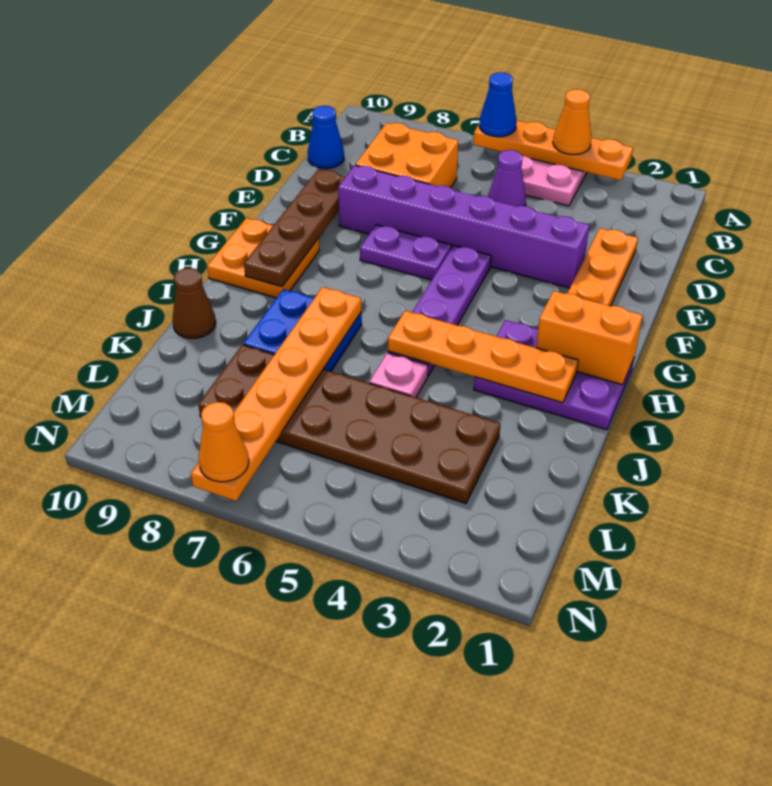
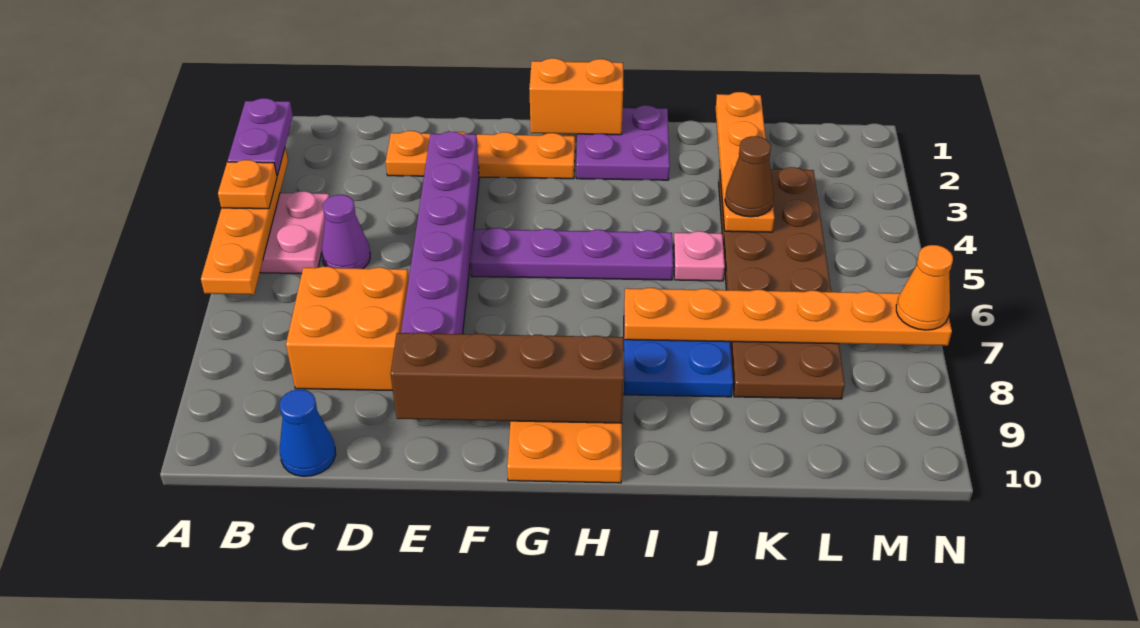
orange cone A4 level 3 -> orange plate A4 level 3
blue cone A6 level 3 -> none
brown plate E9:H9 level 2 -> brown brick E9:H9 level 2
purple plate F6:F7 level 1 -> purple plate A2:A3 level 3
purple plate H1:I3 level 1 -> purple plate H1:I2 level 1
orange brick H1:H2 level 2 -> orange brick G1:H1 level 2
orange plate I2:I5 level 2 -> orange plate K1:K4 level 2
brown cone J10 level 1 -> brown cone K4 level 3

